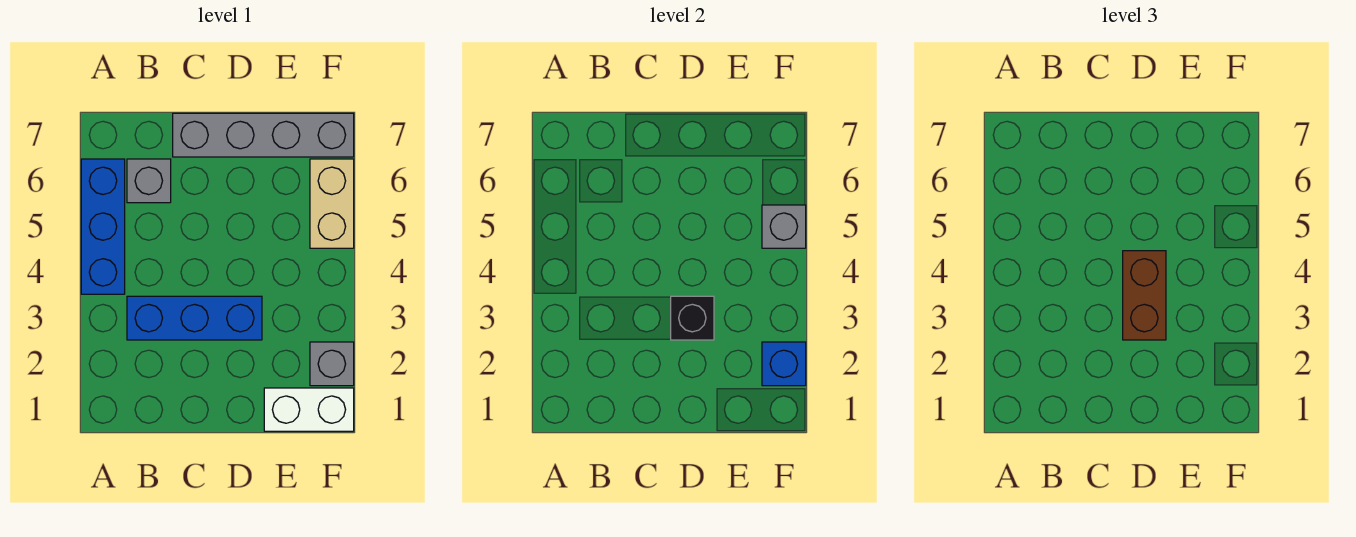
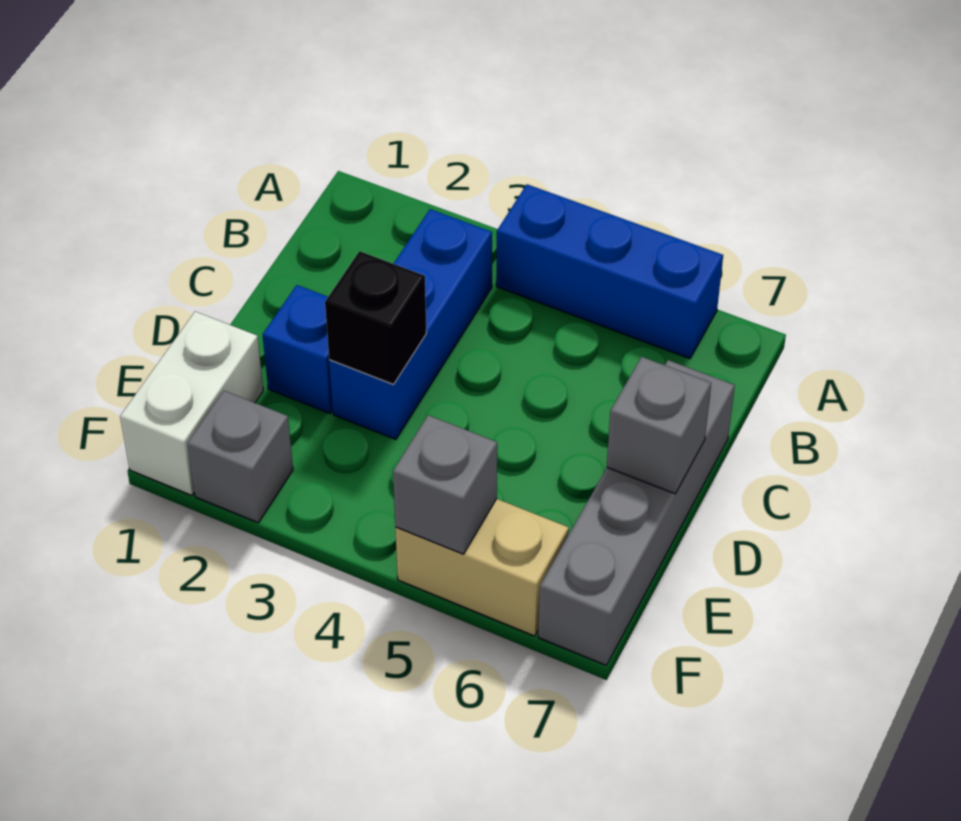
grey brick B6 level 1 -> grey brick D7 level 2
brown brick D3:D4 level 3 -> none
blue brick F2 level 2 -> blue brick D2 level 1

